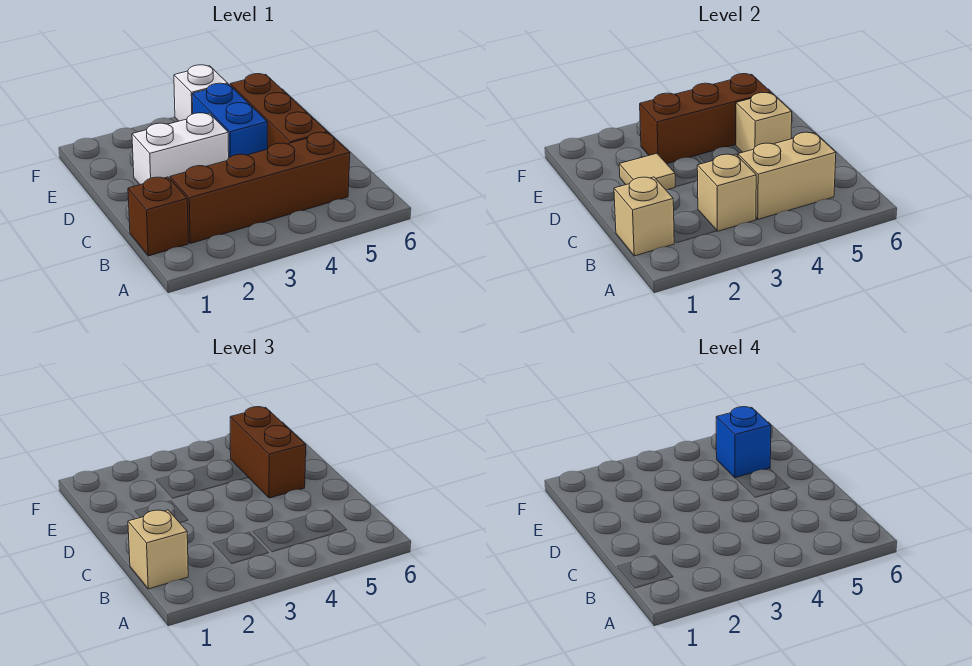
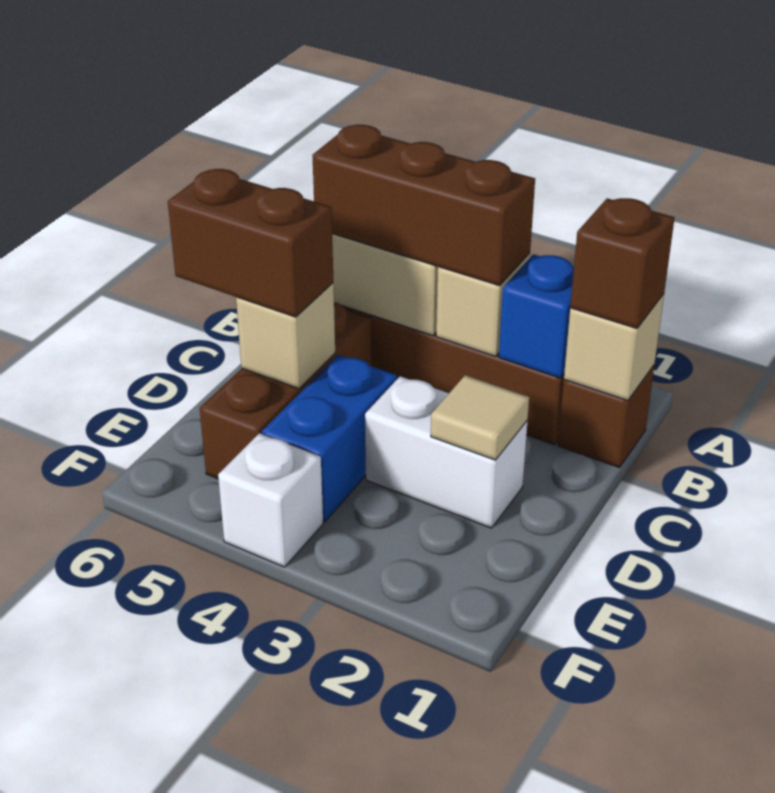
tan brick B1 level 3 -> brown brick B1 level 3
brown brick D5:E5 level 3 -> brown brick D5:D6 level 3
brown brick E3:E5 level 2 -> brown brick B3:B5 level 3
blue brick E5 level 4 -> blue brick B2 level 2

